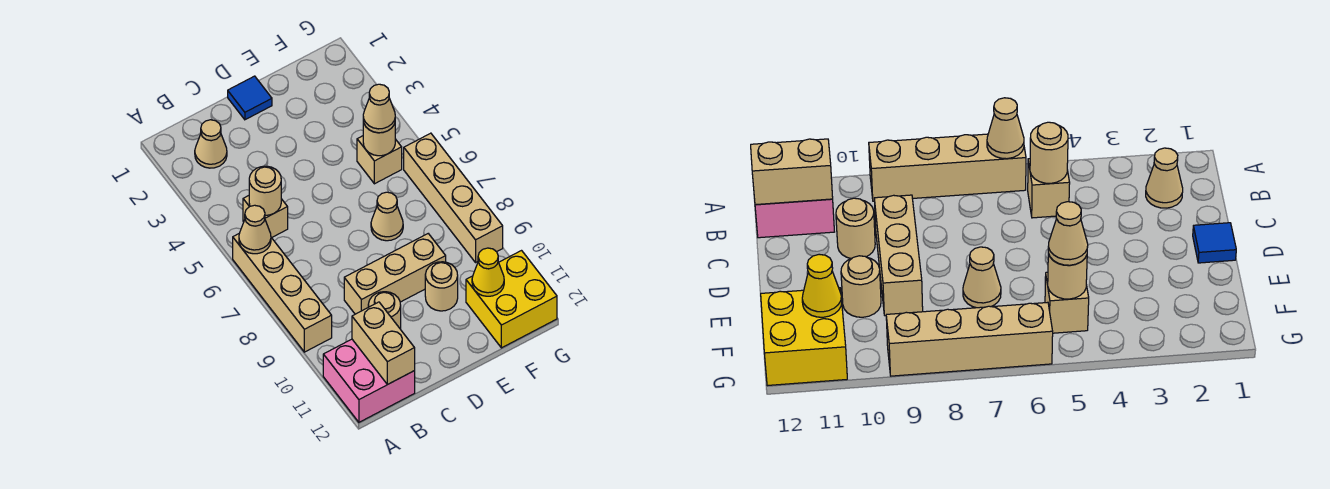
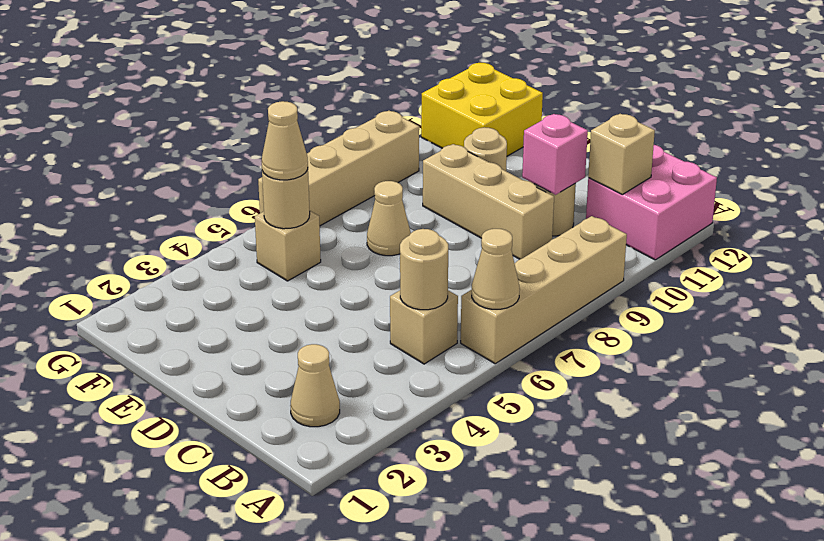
tan brick B11:B12 level 2 -> tan brick B11 level 2
none -> pink brick C10 level 2
blue tile D1 level 1 -> none
yellow cone F11 level 2 -> none

